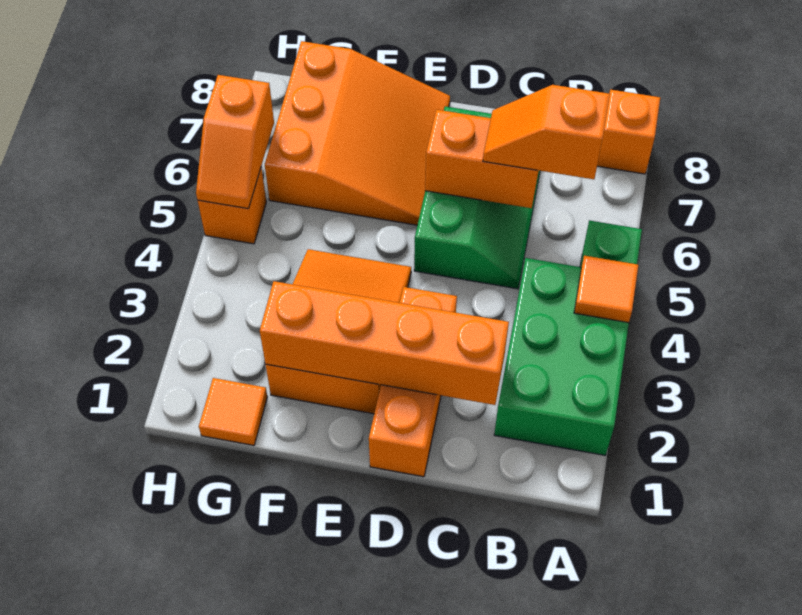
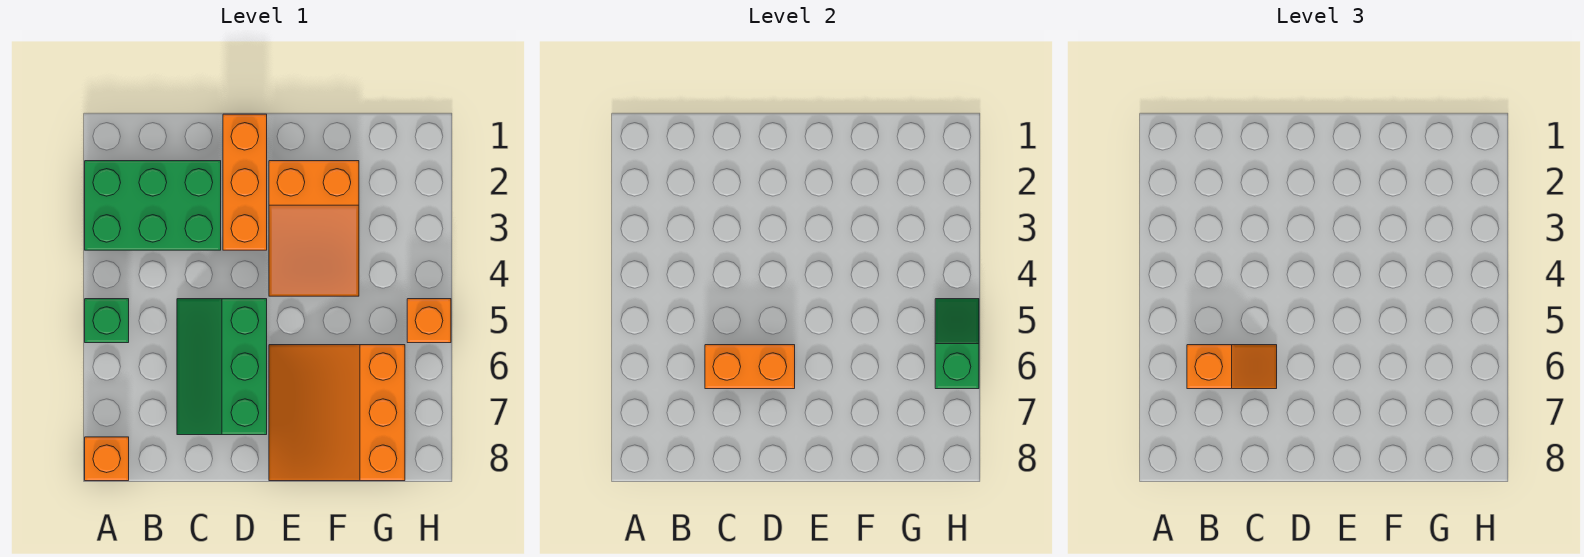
green brick A2:B4 level 1 -> green brick A2:C3 level 1
orange tile A4 level 2 -> none
orange brick C2:F2 level 2 -> none
orange tile G1 level 1 -> none
orange slope H5:H6 level 2 top 6 -> green slope H5:H6 level 2 top 6

